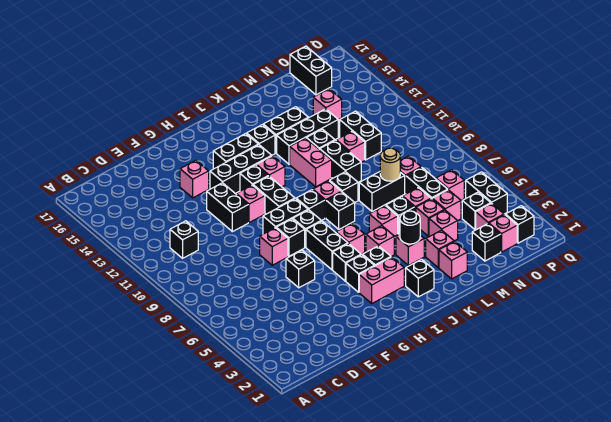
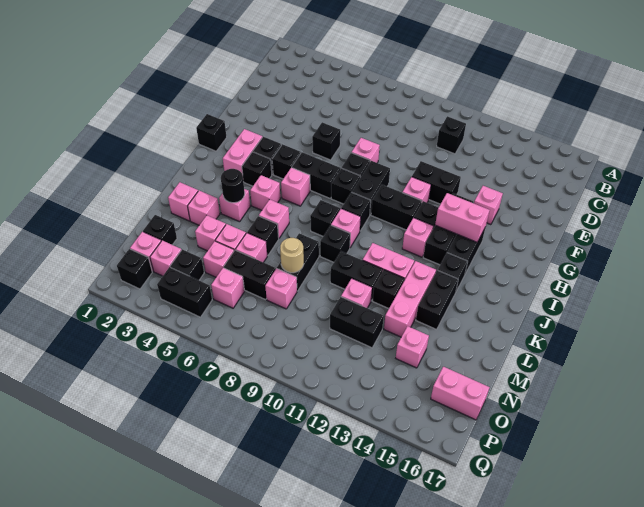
none -> pink brick H13:H14 level 2
black brick J2 level 1 -> black brick H1 level 1
black brick K13:M13 level 1 -> pink brick K13:M13 level 1
black brick O16:O17 level 1 -> pink brick O16:O17 level 1

